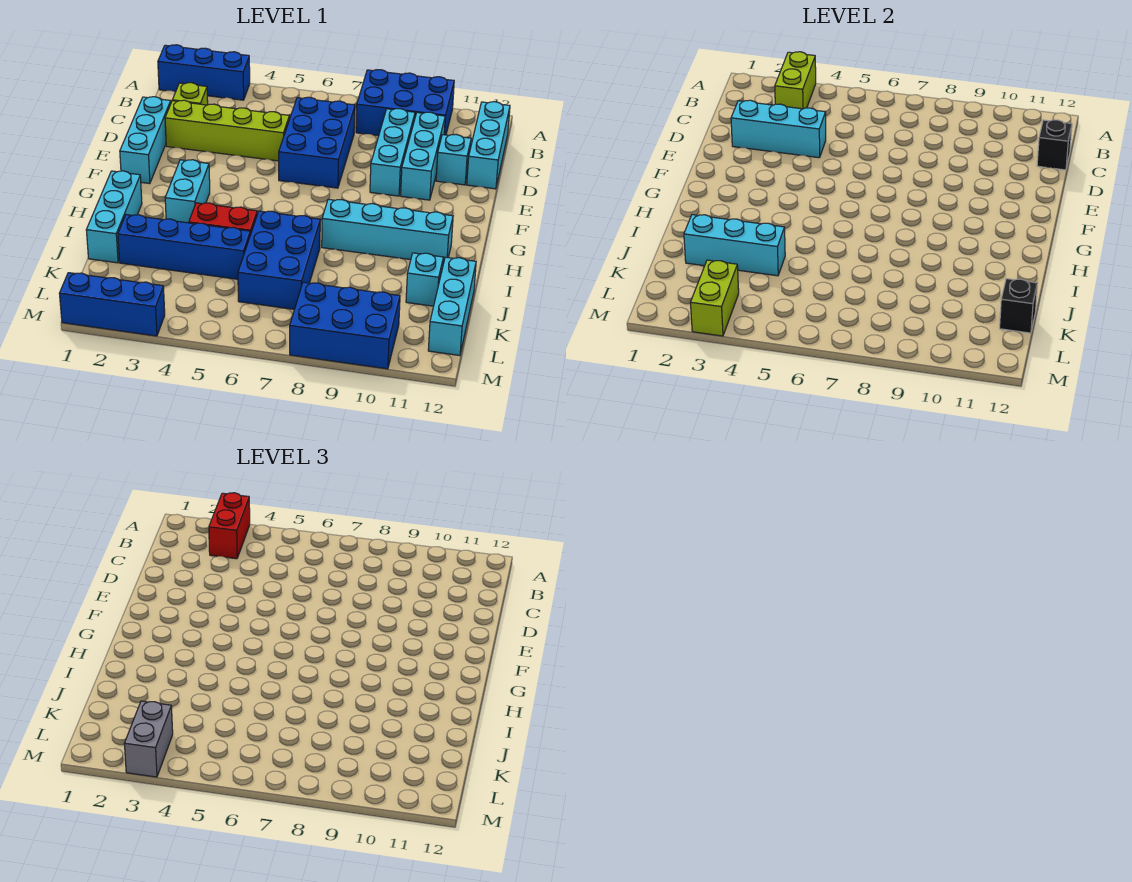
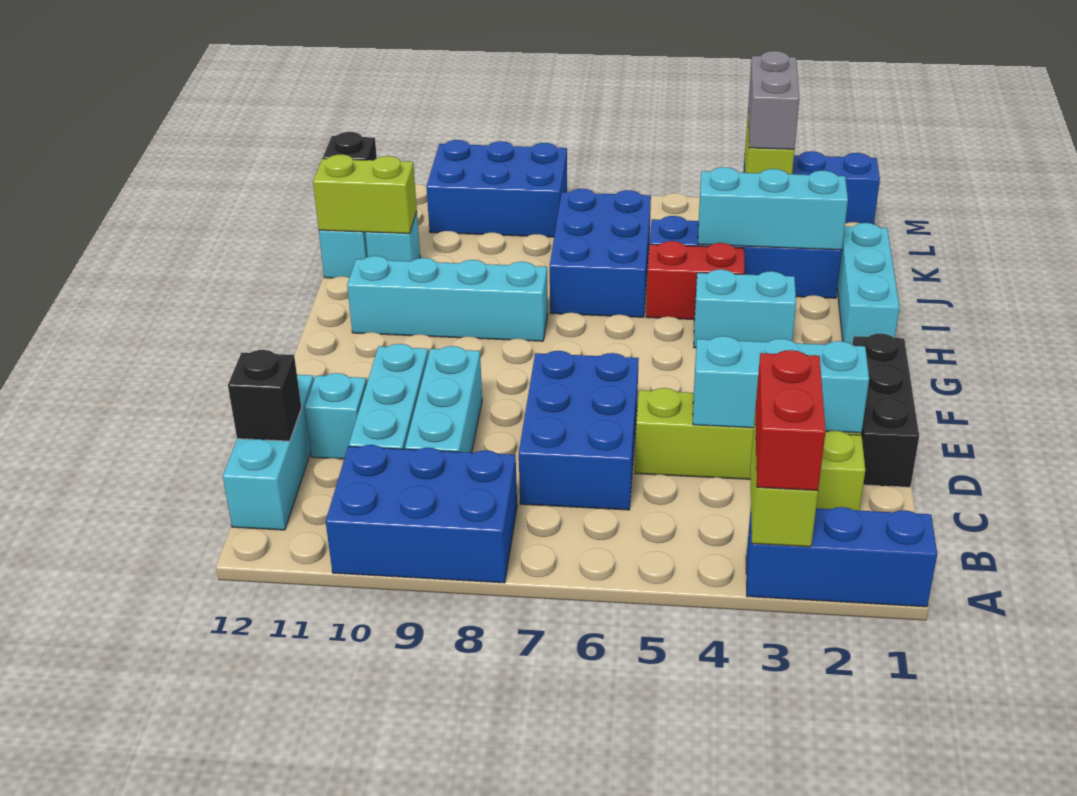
cyan brick D1:F1 level 1 -> black brick D1:F1 level 1
cyan brick G3:H3 level 1 -> cyan brick H3:H4 level 1
none -> lime brick J11:J12 level 2

